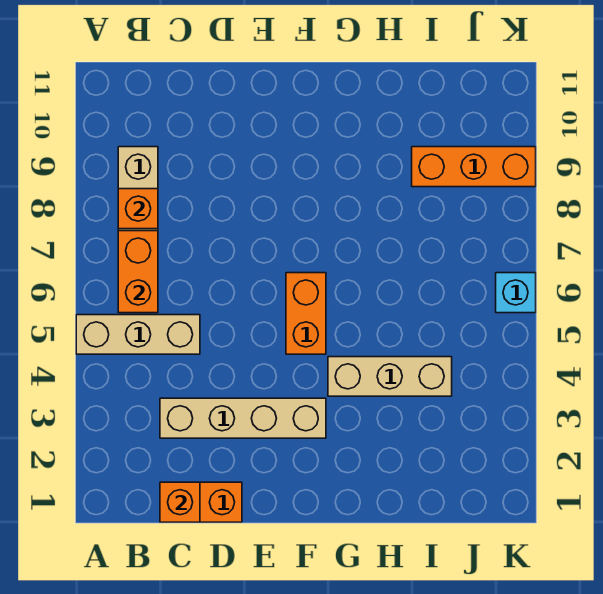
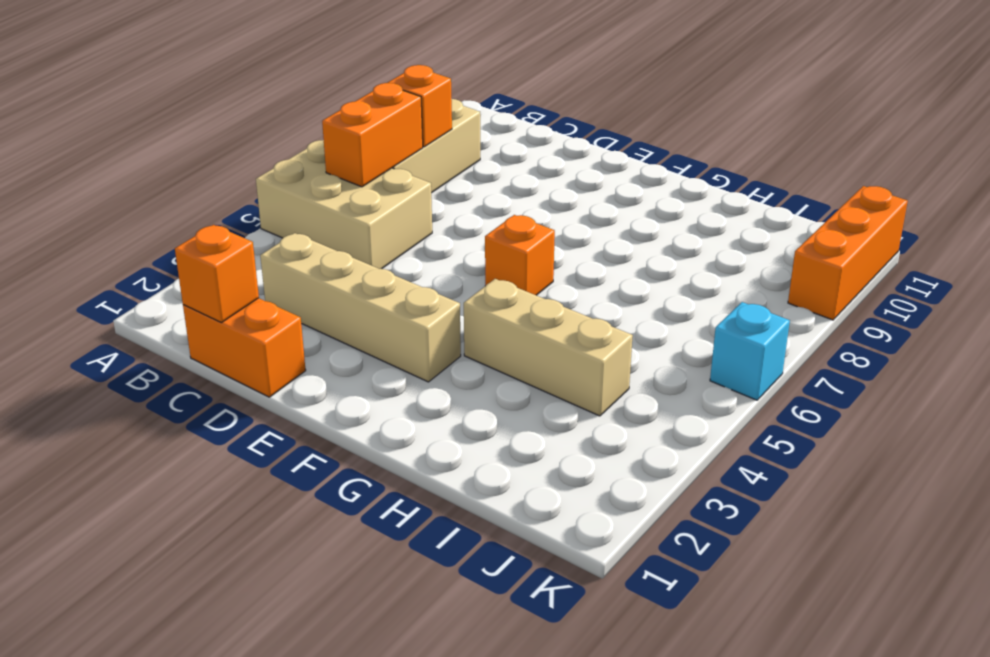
tan brick A5:C5 level 1 -> tan brick A5:C6 level 1
orange brick F5:F6 level 1 -> orange brick F6 level 1
orange brick I9:K9 level 1 -> orange brick K9:K11 level 1

